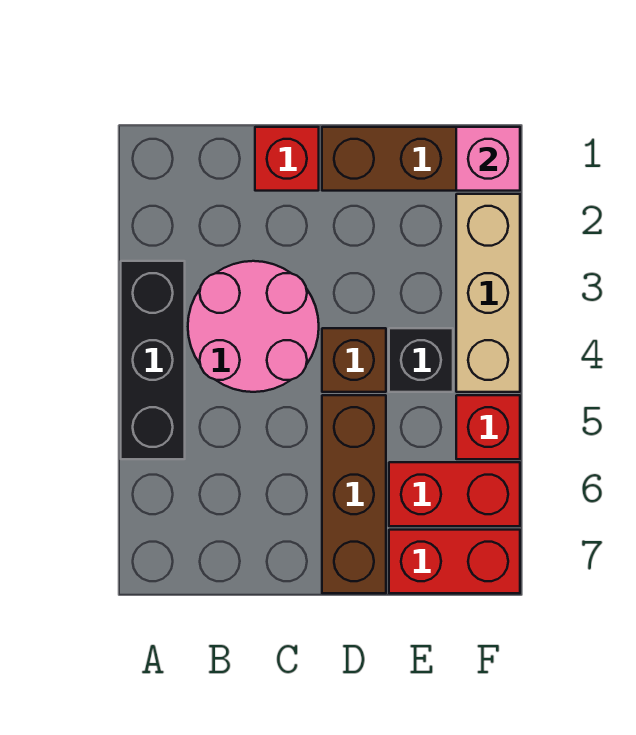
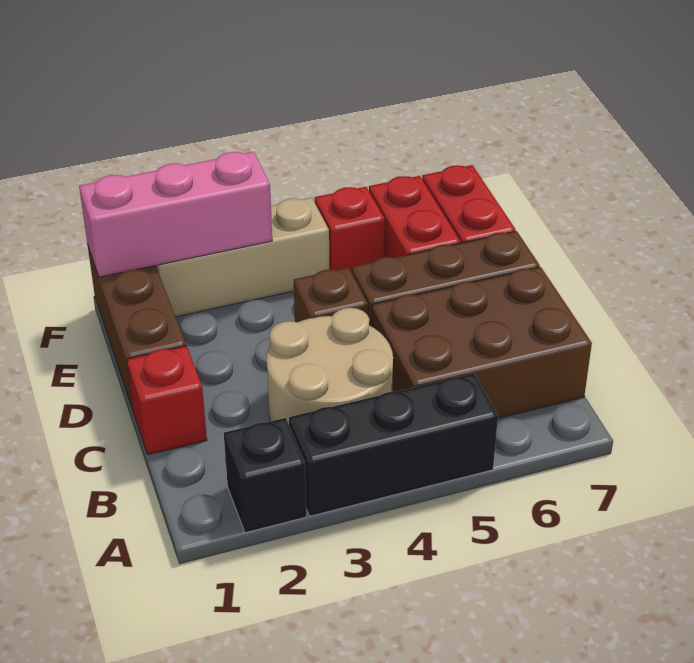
pink round brick B3:C4 level 1 -> tan round brick B3:C4 level 1
none -> brown brick B5:C7 level 1
black brick E4 level 1 -> black brick A2 level 1
pink brick F1 level 2 -> pink brick F1:F3 level 2

